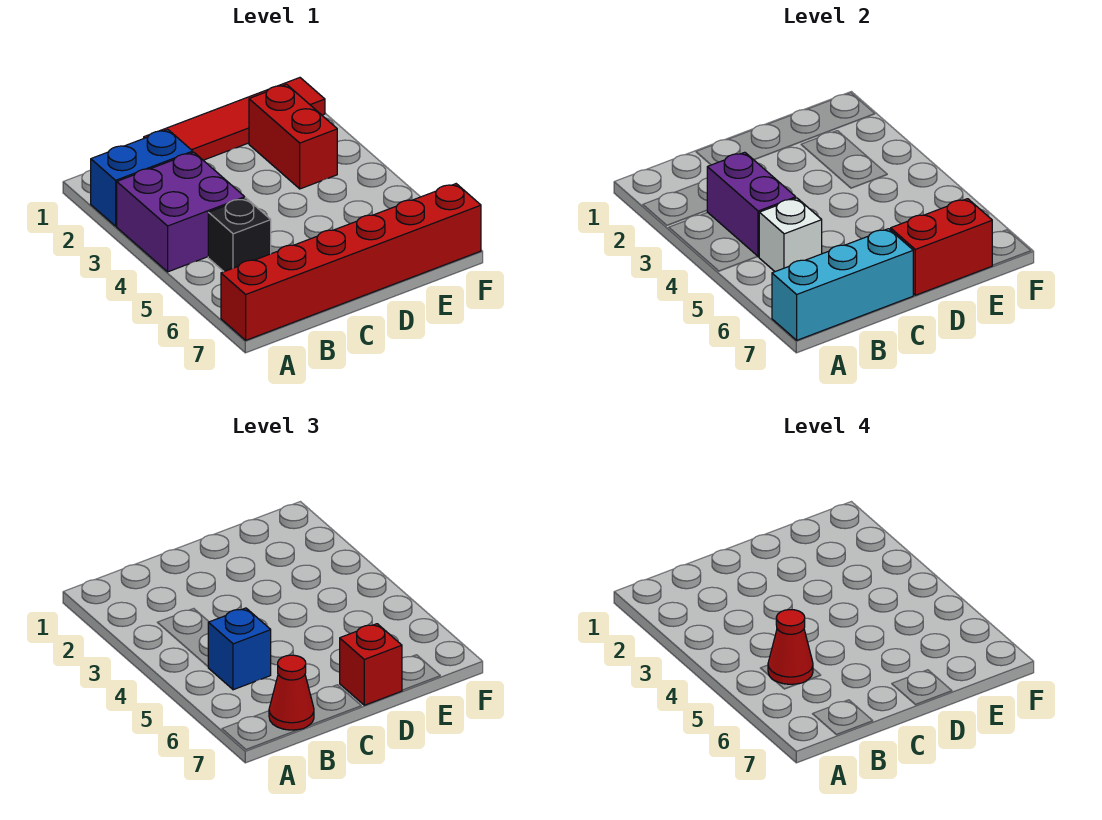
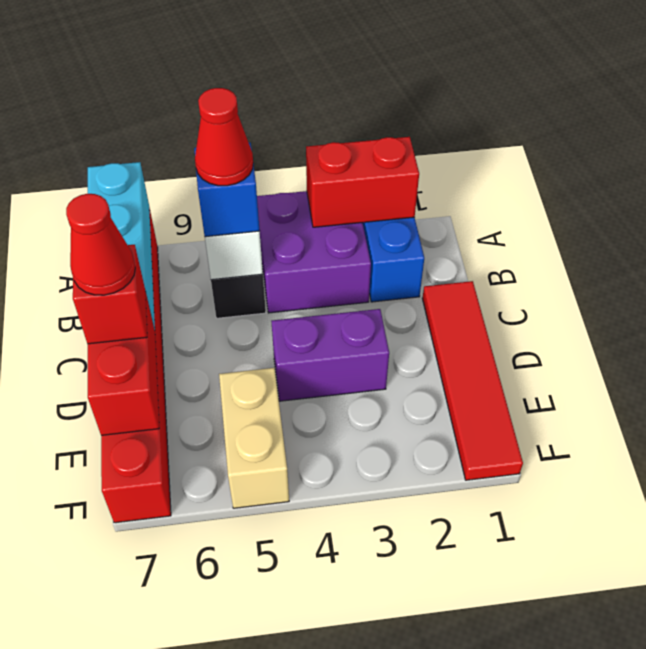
purple brick B3:B4 level 2 -> purple brick D3:D4 level 1
red cone B7 level 3 -> red cone D7 level 4
red brick E2:E3 level 1 -> red brick A2:A3 level 2
none -> tan brick E5:F5 level 1

